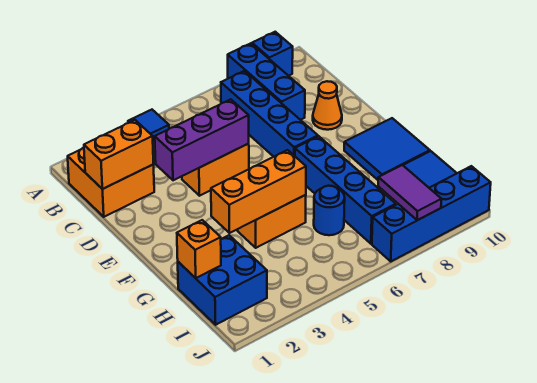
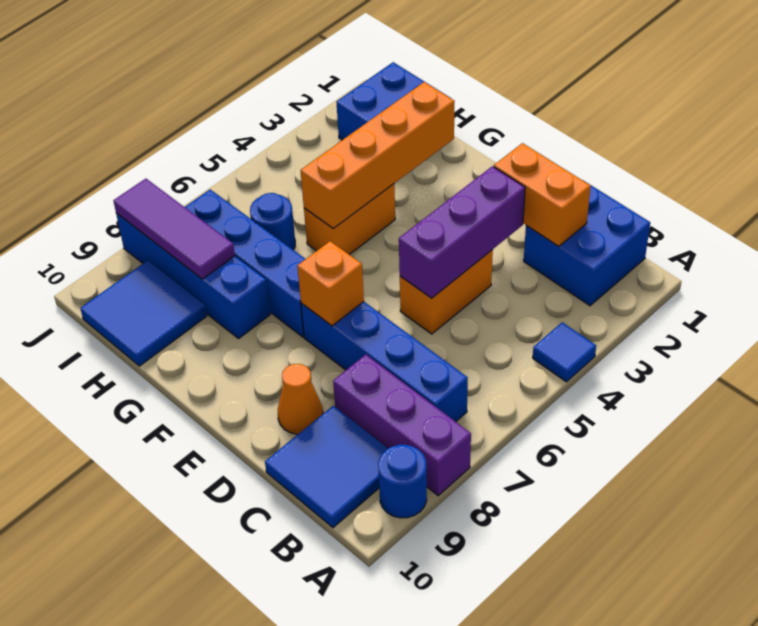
blue brick A8:C8 level 1 -> purple brick A8:C8 level 1
blue brick A9 level 1 -> blue round brick A9 level 1
orange brick B1:C2 level 1 -> blue brick B1:C2 level 1
orange brick C1:C2 level 2 -> orange brick C2:D2 level 2
blue tile F9:G10 level 1 -> blue tile B9:C10 level 1
orange brick G3:G5 level 2 -> orange brick G2:G5 level 2
orange brick H1 level 2 -> orange brick E7 level 2
purple tile I8:J8 level 2 -> purple tile H8:J8 level 2
blue brick J7:J10 level 1 -> blue brick G8:J8 level 1

